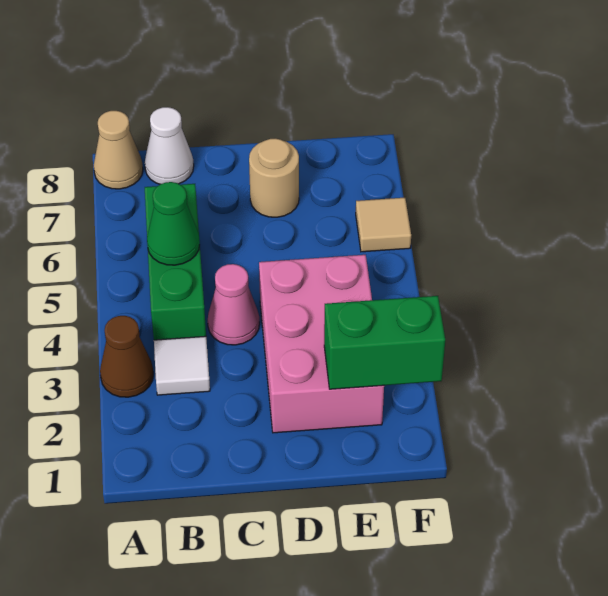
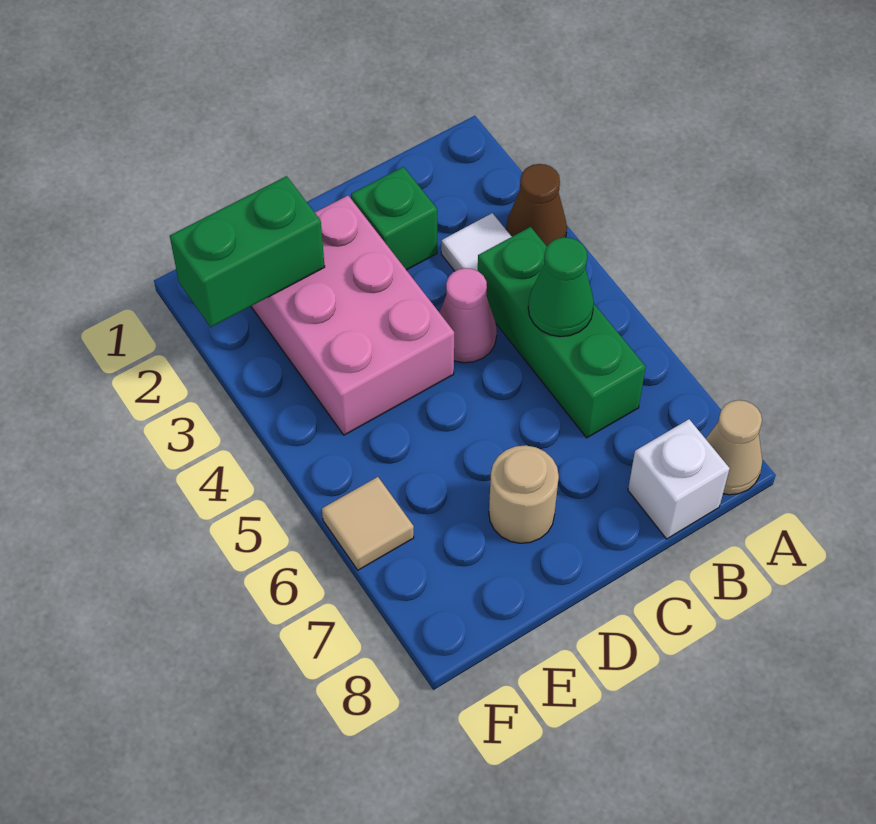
white cone B8 level 1 -> white brick B8 level 1
none -> green brick C2 level 1

